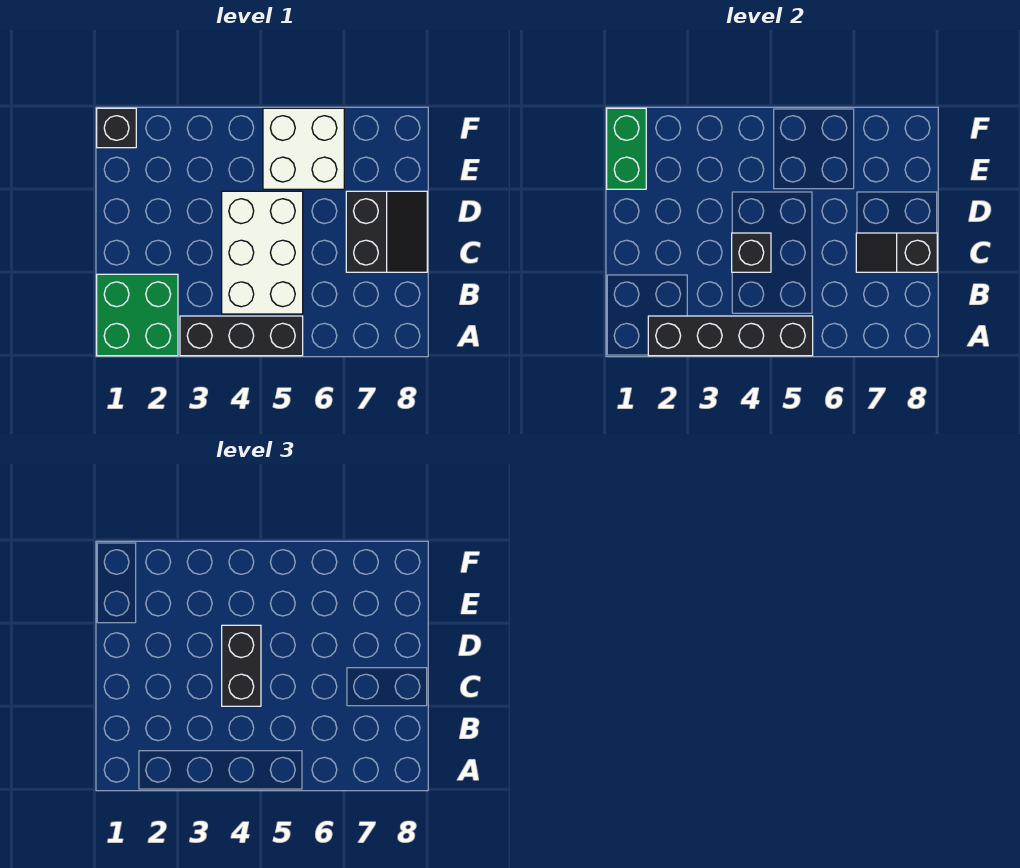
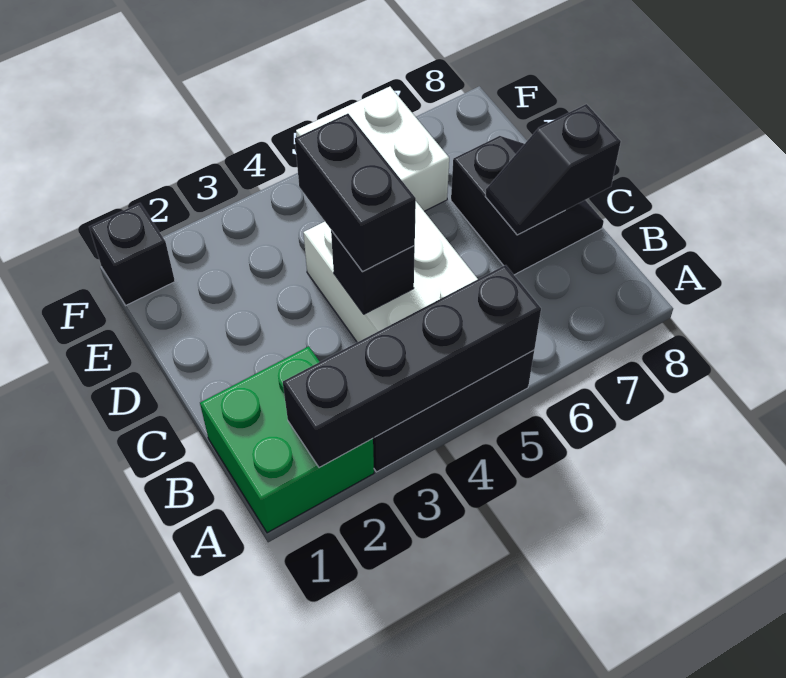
green brick E1:F1 level 2 -> none

